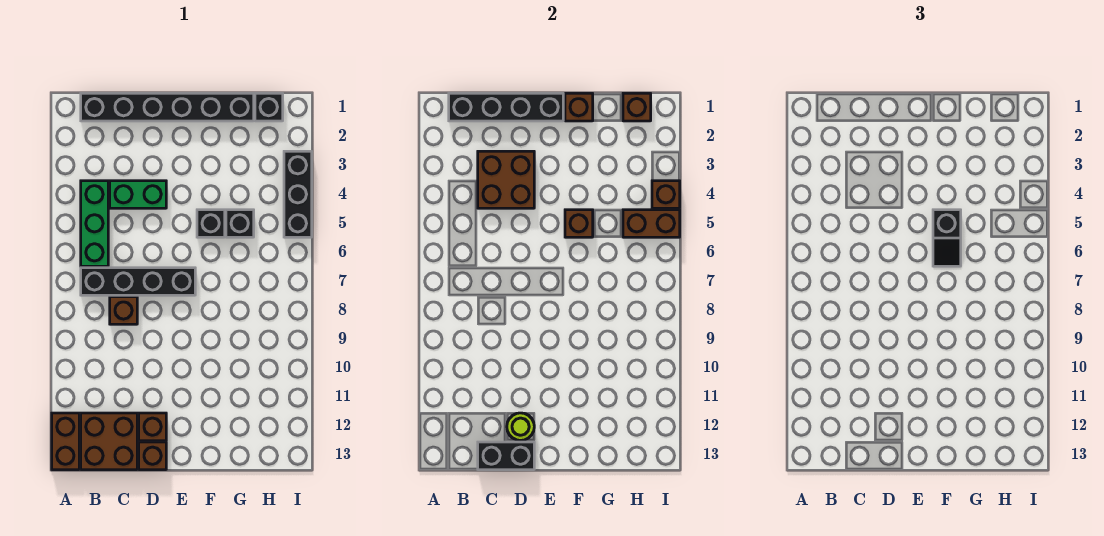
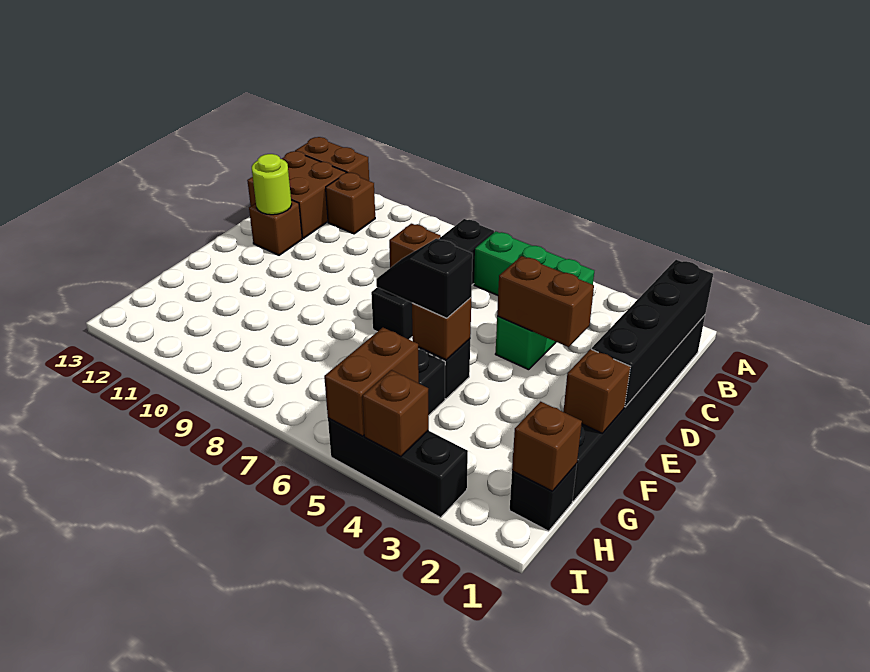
brown brick C3:D4 level 2 -> brown brick D3:D4 level 2
black brick C13:D13 level 2 -> none
brown brick D13 level 1 -> brown brick B11 level 1

